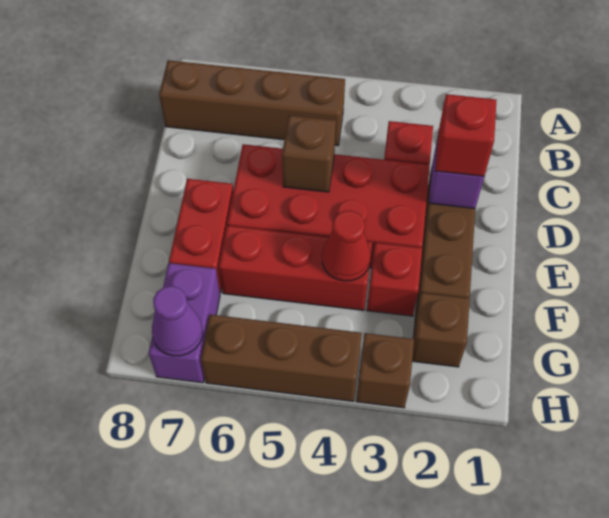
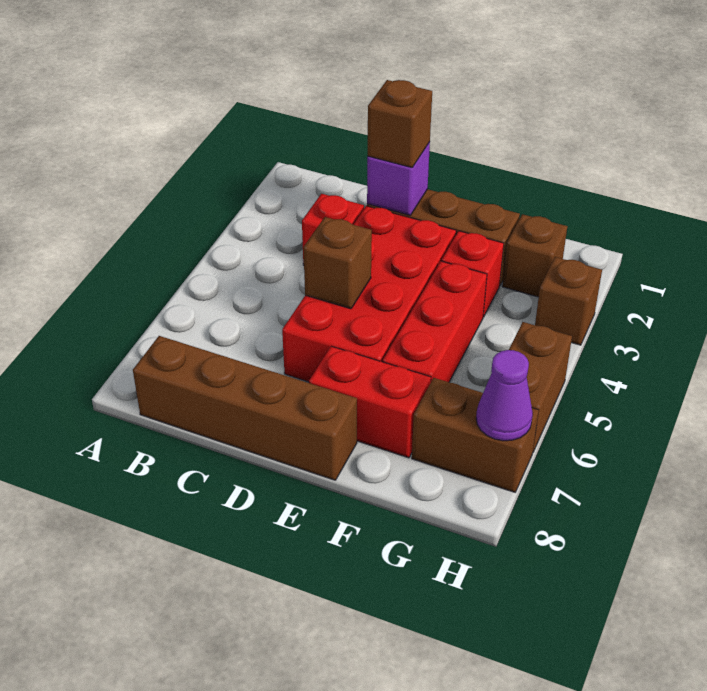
brown brick B5:B8 level 1 -> brown brick B8:E8 level 1
red brick D2 level 3 -> brown brick D2 level 3
red cone F4 level 2 -> none
purple brick G7:H7 level 1 -> brown brick G7:H7 level 1
brown brick H4:H6 level 1 -> brown brick H5:H6 level 1

